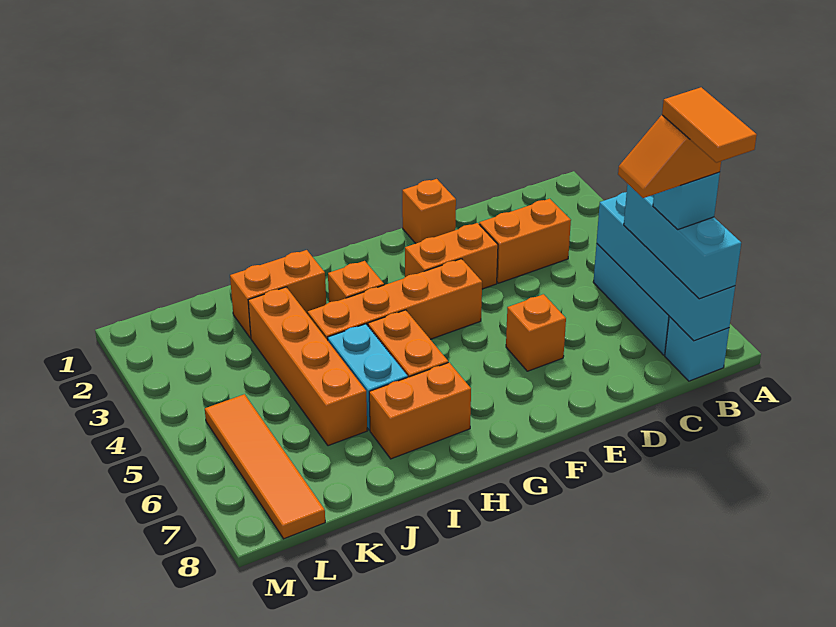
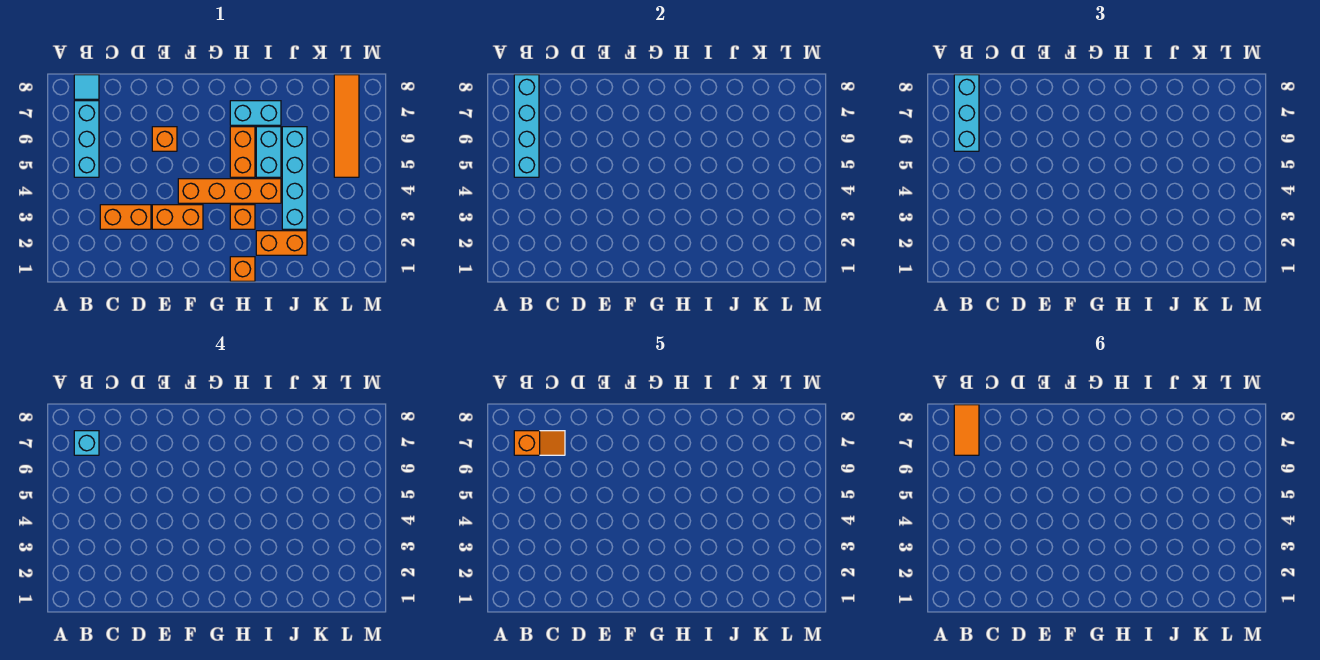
cyan brick B8 level 1 -> cyan tile B8 level 1
orange brick E1 level 1 -> orange brick H1 level 1
orange brick H7:I7 level 1 -> cyan brick H7:I7 level 1
orange brick J3:J6 level 1 -> cyan brick J3:J6 level 1

